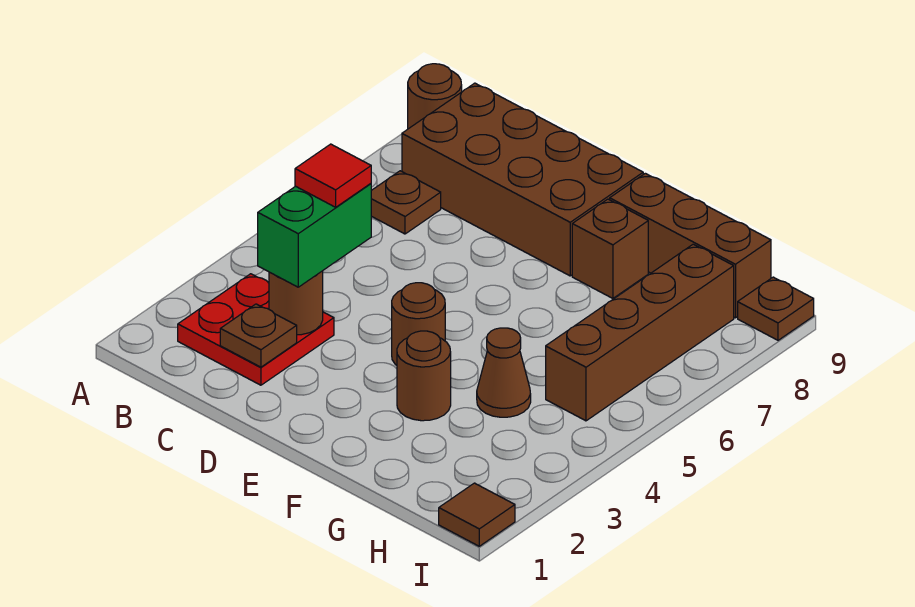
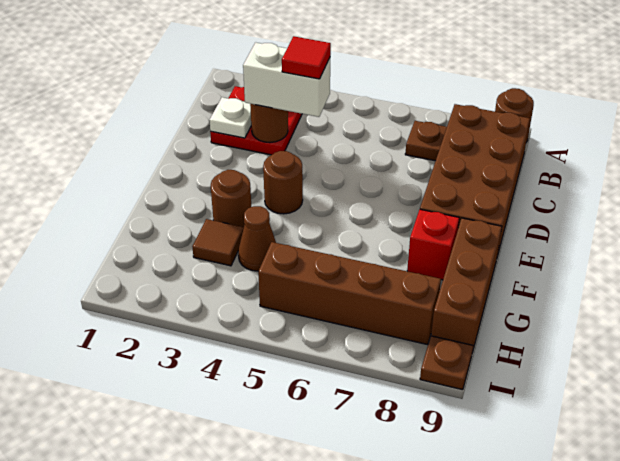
brown plate C2 level 2 -> white plate C2 level 2
green brick C3:C4 level 3 -> white brick C3:C4 level 3
brown brick F8 level 1 -> red brick F8 level 1
brown tile I1 level 1 -> brown tile G3 level 1

